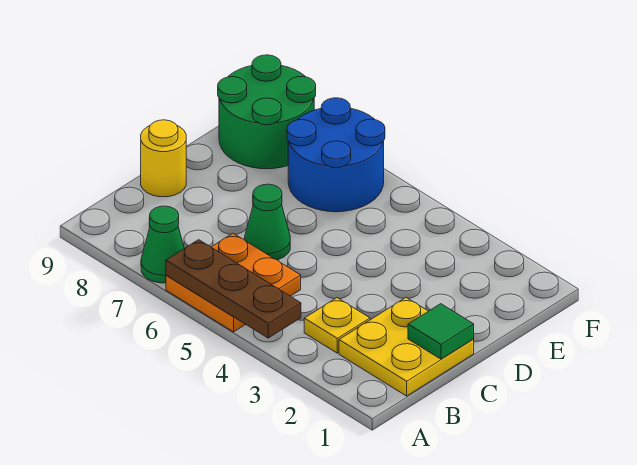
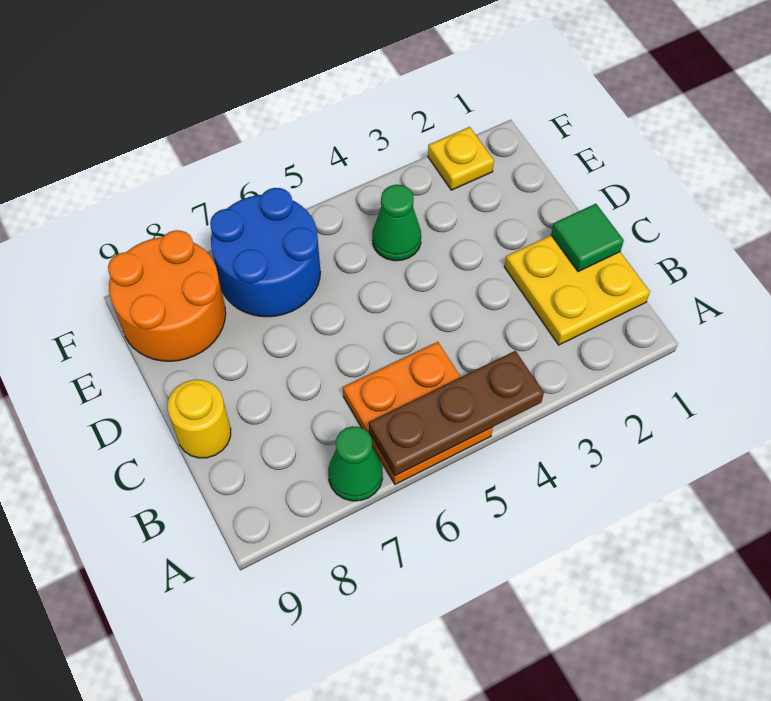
yellow plate B3 level 1 -> yellow plate F2 level 1
green cone C6 level 1 -> green cone E4 level 1
green round brick E8:F9 level 1 -> orange round brick E8:F9 level 1

